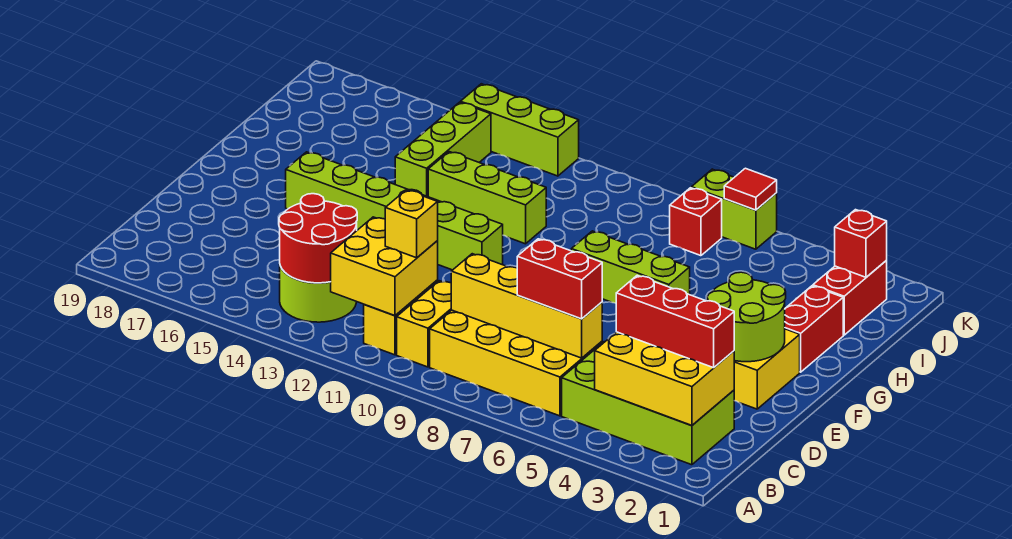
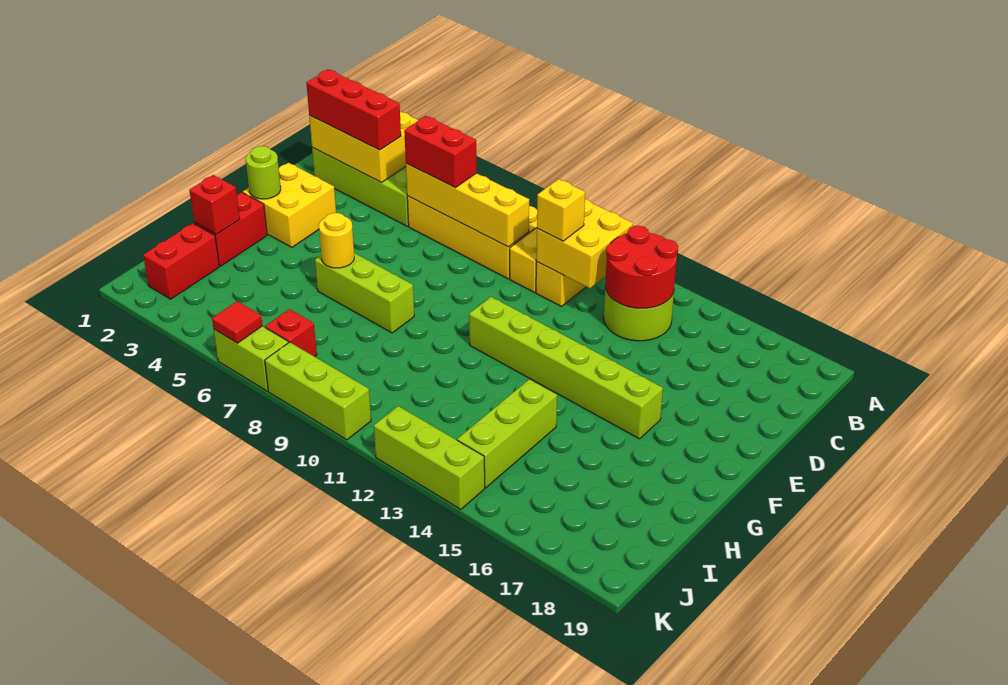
lime round brick E2:F3 level 2 -> lime round brick F2 level 2
none -> yellow round brick G6 level 2
lime brick H11:H13 level 1 -> lime brick K8:K10 level 1
red brick J2 level 2 -> red brick H2 level 2

